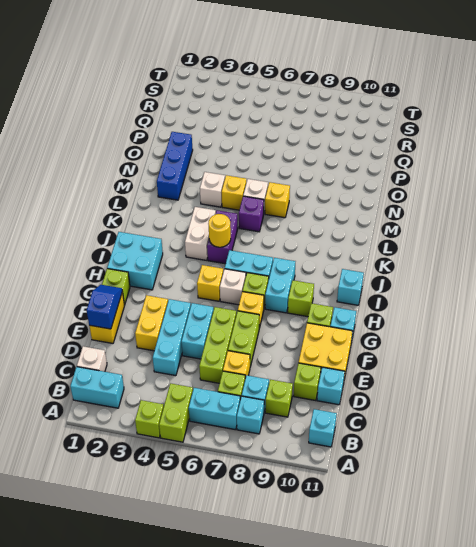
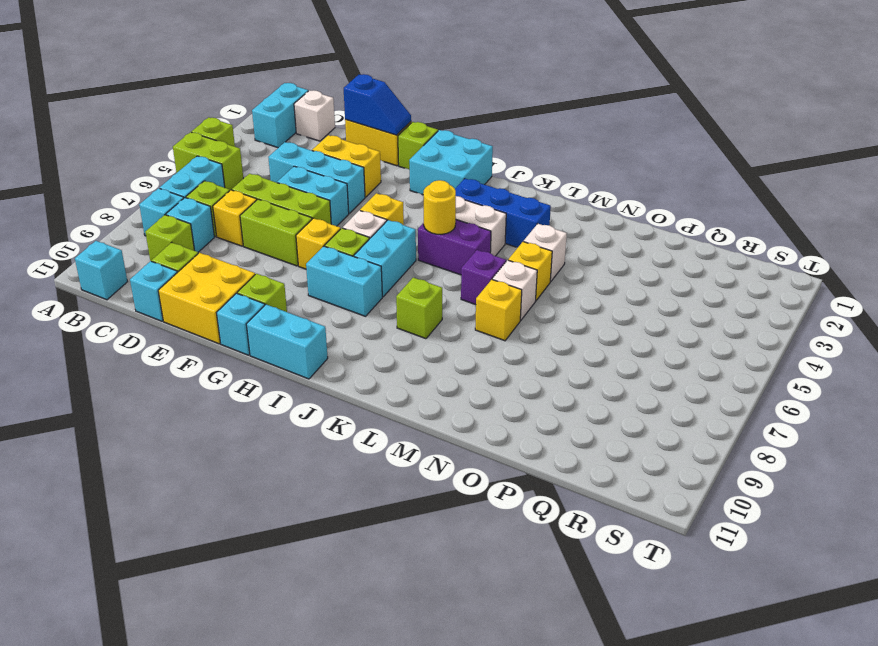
lime brick H9 level 1 -> lime brick K8 level 1
cyan brick I11 level 1 -> cyan brick H11:I11 level 1
blue brick M2:O2 level 1 -> blue brick J3:L3 level 1

